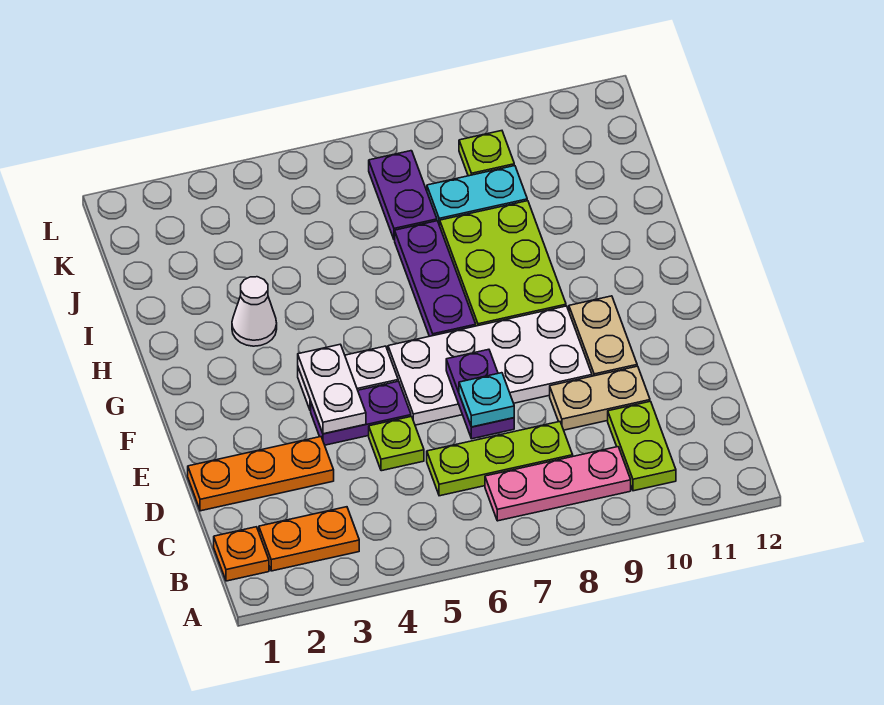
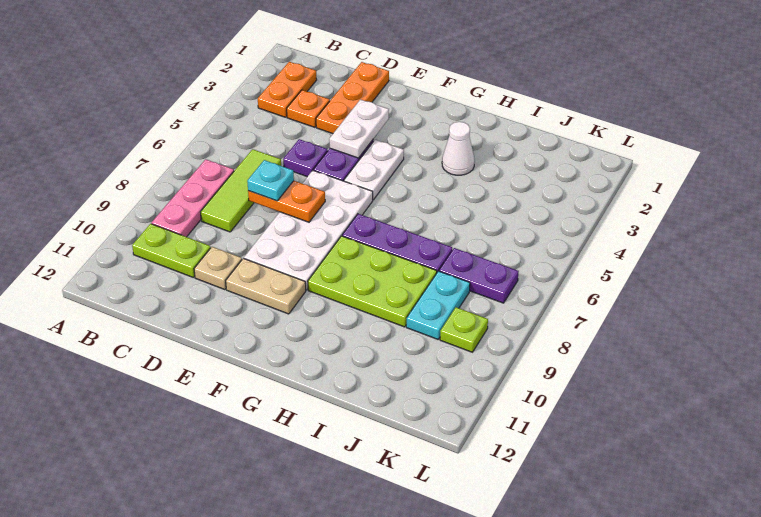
orange plate B1 level 1 -> orange plate C3 level 1
lime plate C6:C8 level 1 -> lime tile C6:C8 level 1
lime plate D5 level 1 -> purple plate D5 level 1
purple plate D7:E7 level 2 -> orange plate D7:E7 level 2
tan plate D9:D10 level 1 -> tan plate D10 level 1
white plate E4:F4 level 2 -> white plate E3:E4 level 2

